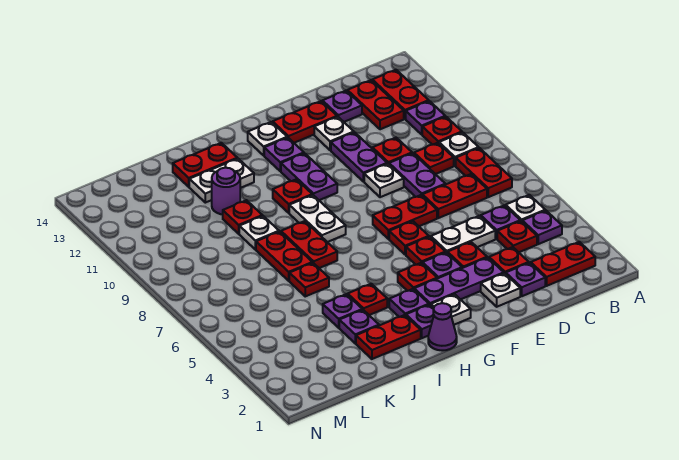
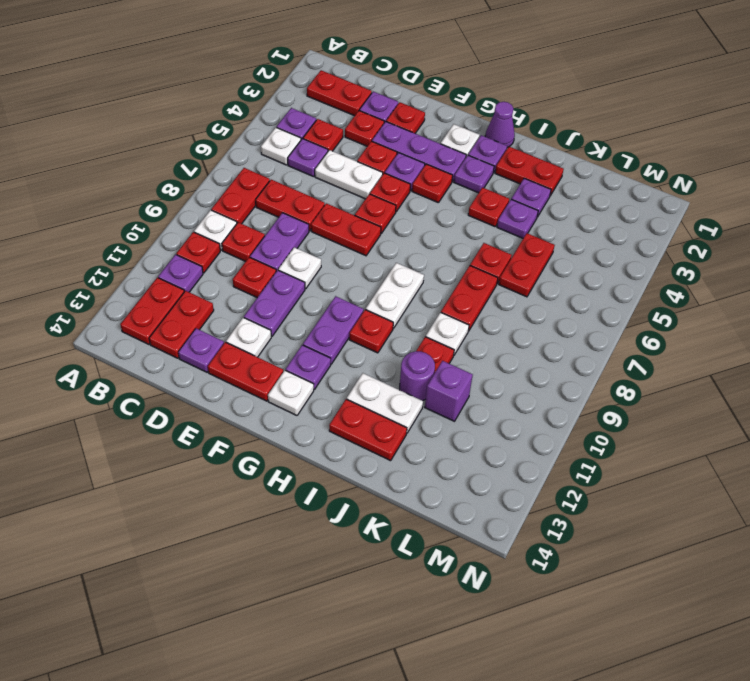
white plate E2 level 1 -> red plate E2 level 1
red plate I7:I8 level 1 -> red plate K5:K6 level 1
none -> purple brick K11 level 1

